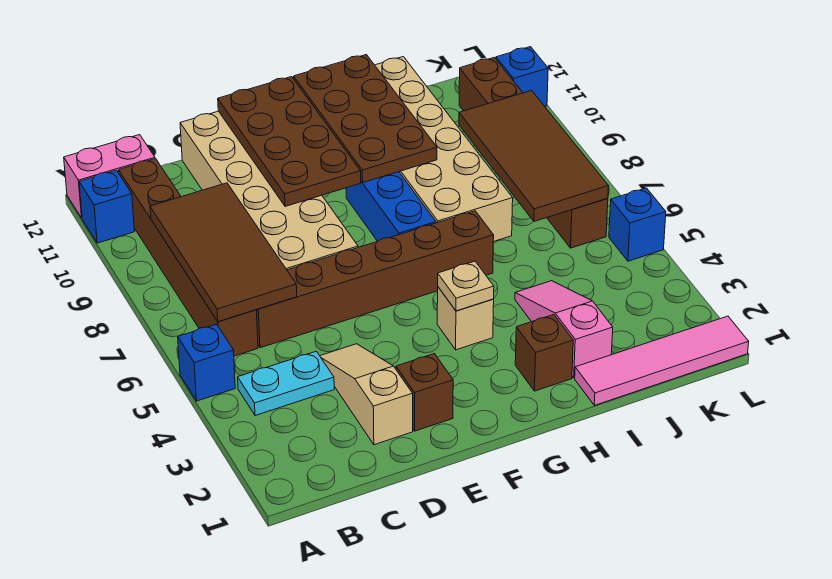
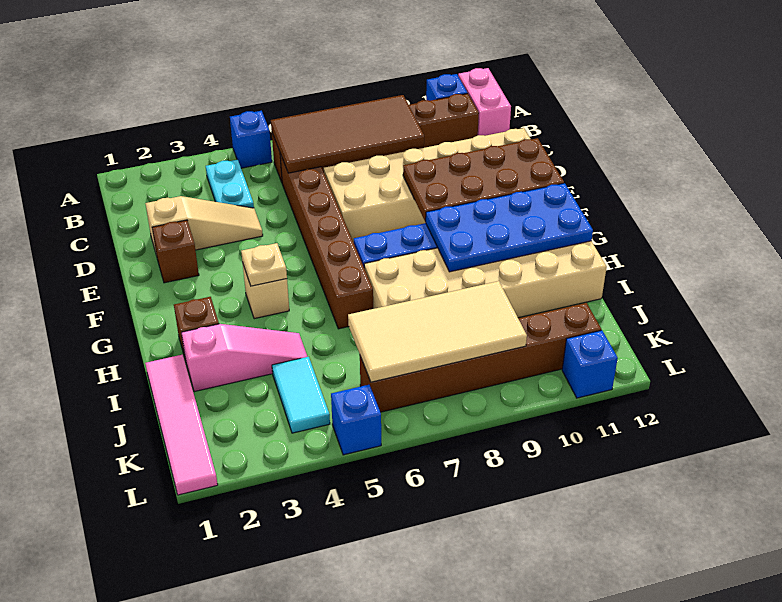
brown plate G9:H12 level 2 -> blue plate G9:H12 level 2
none -> cyan tile J4:K4 level 1
brown tile J6:K9 level 2 -> tan tile J6:K9 level 2

